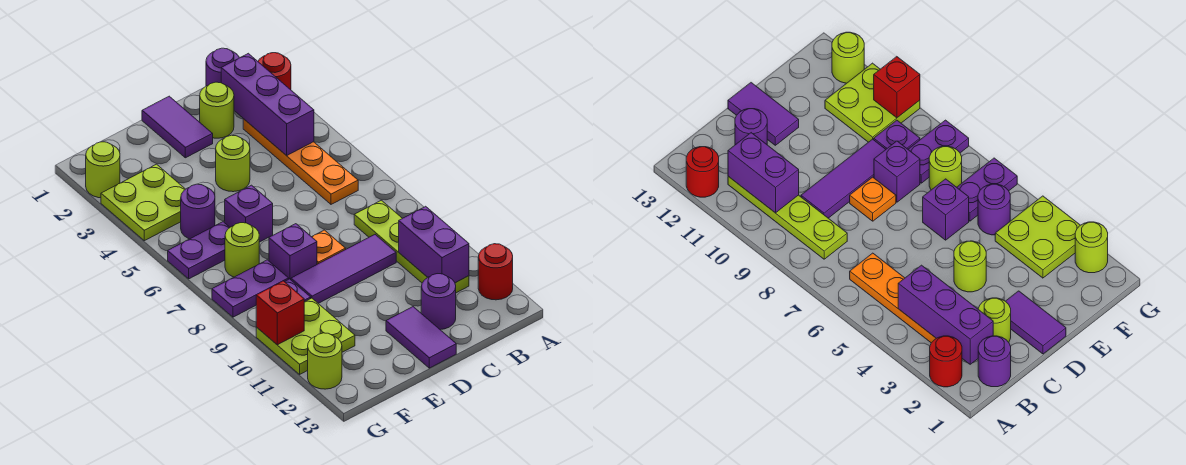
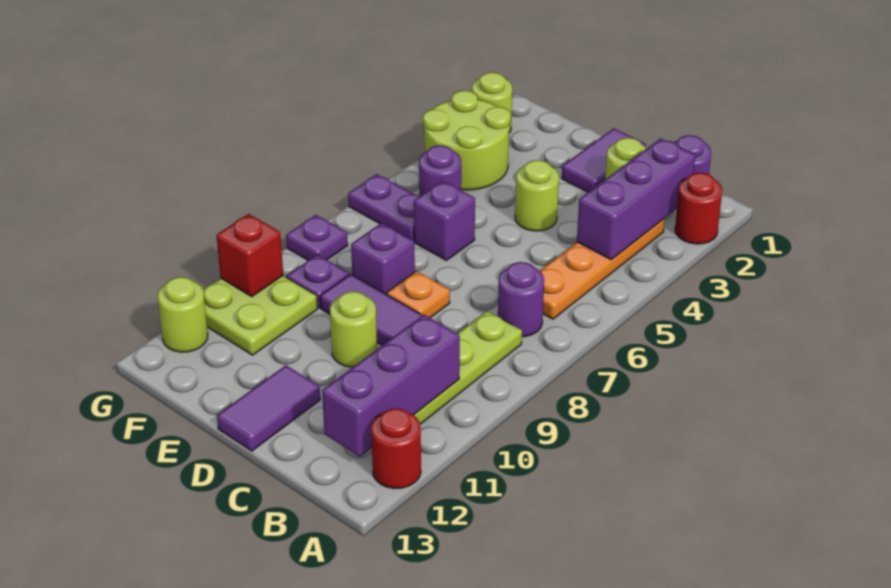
purple brick B10:B11 level 2 -> purple brick B10:B12 level 2
purple round brick C12 level 1 -> purple round brick B7 level 1
lime plate F3:G4 level 1 -> lime round brick F3:G4 level 1
lime round brick F7 level 1 -> lime round brick D10 level 1
purple plate F8:G8 level 1 -> purple plate G8 level 1

